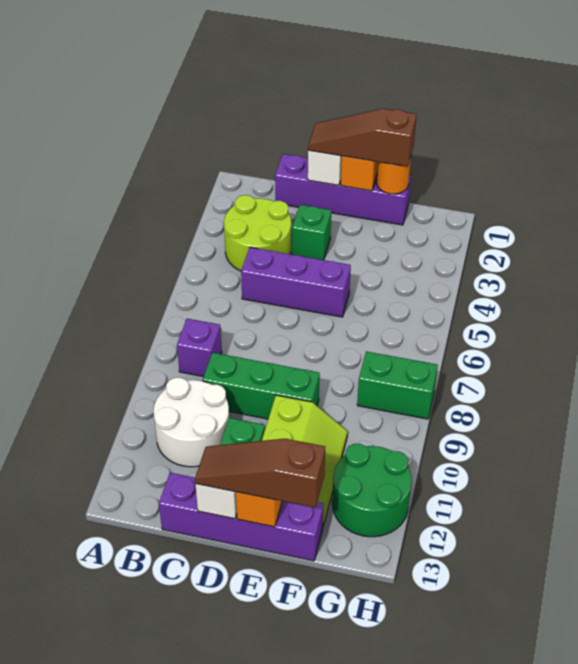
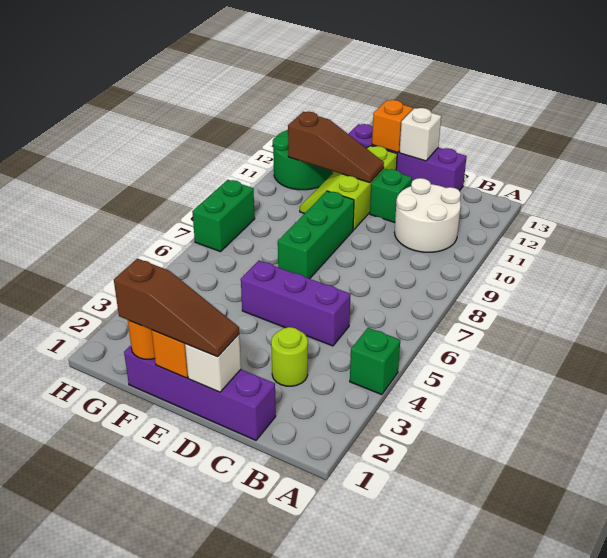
lime round brick B3:C4 level 1 -> lime round brick C3 level 1
purple brick B8 level 1 -> none
green brick C9:E9 level 1 -> green brick E7:E9 level 1
green brick D3 level 1 -> green brick A4 level 1
brown slope D13:F13 level 3 top F -> brown slope E11:G11 level 2 top G
green brick G8:H8 level 1 -> green brick H7:H8 level 1

